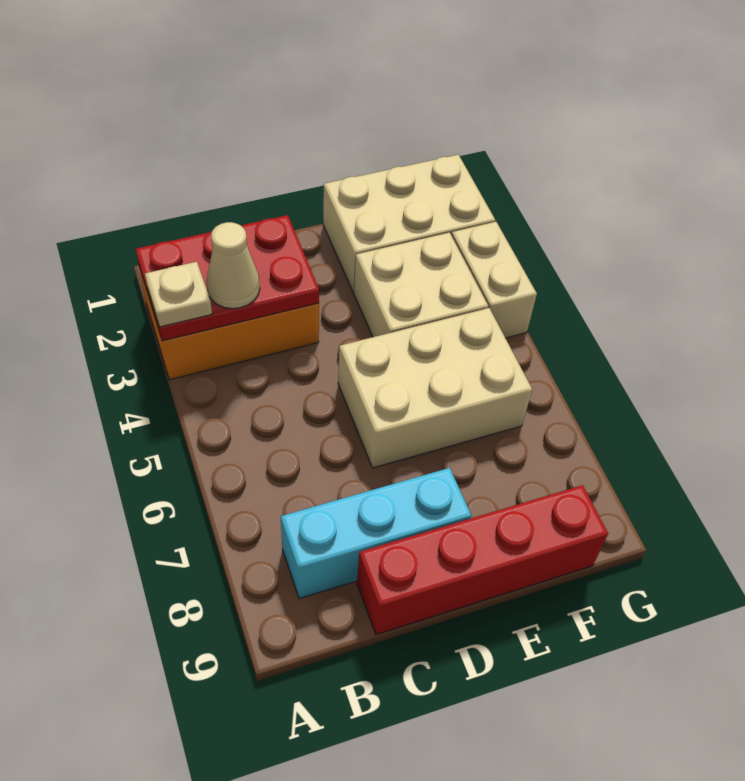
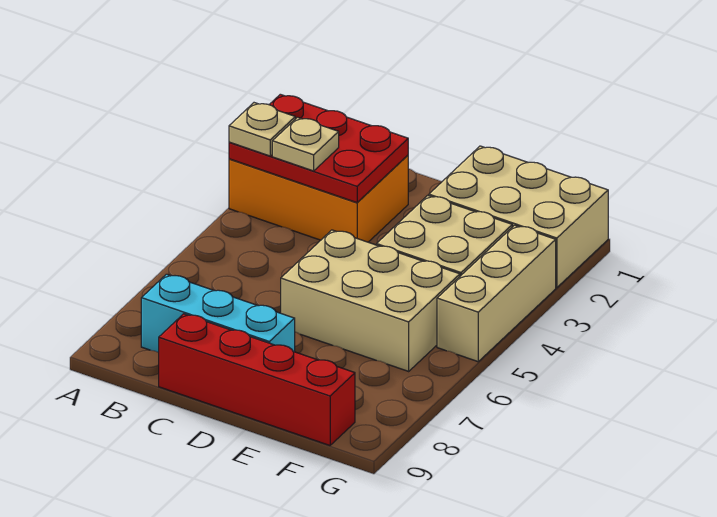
tan cone B3 level 3 -> tan plate B3 level 3
tan brick G3:G4 level 1 -> tan brick G3:G5 level 1

